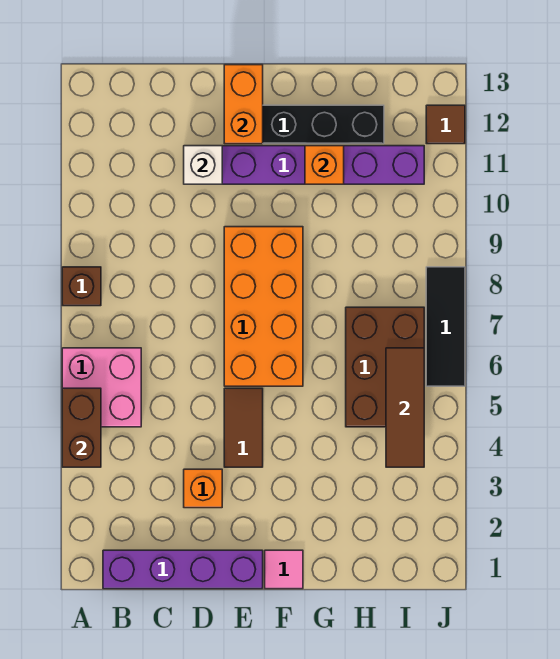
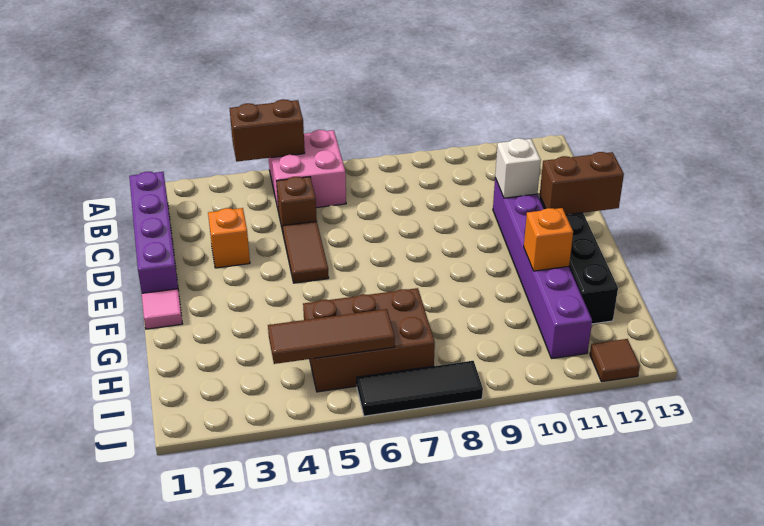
brown brick A8 level 1 -> brown brick C5 level 1
brown tile E4:E5 level 1 -> brown tile D5:E5 level 1
orange brick E6:F9 level 1 -> none
orange brick E12:E13 level 2 -> brown brick E12:E13 level 2

